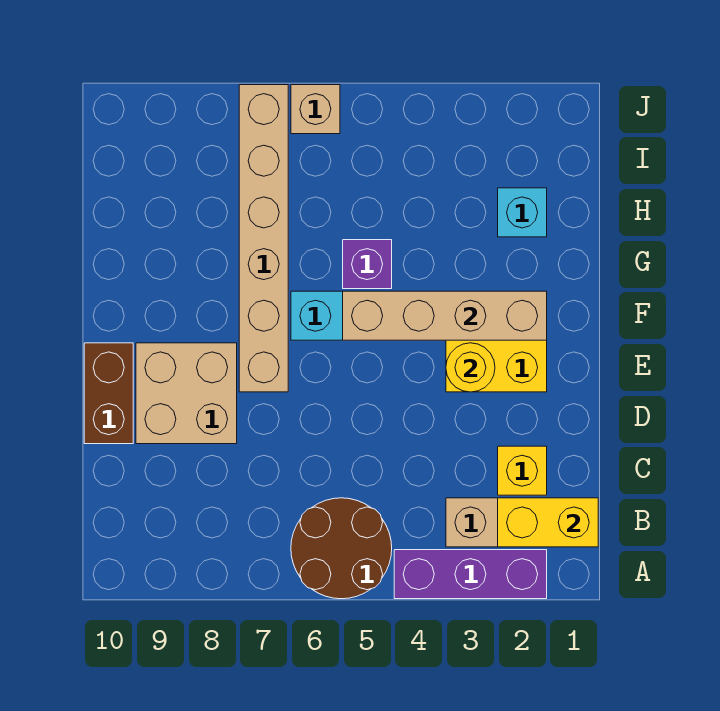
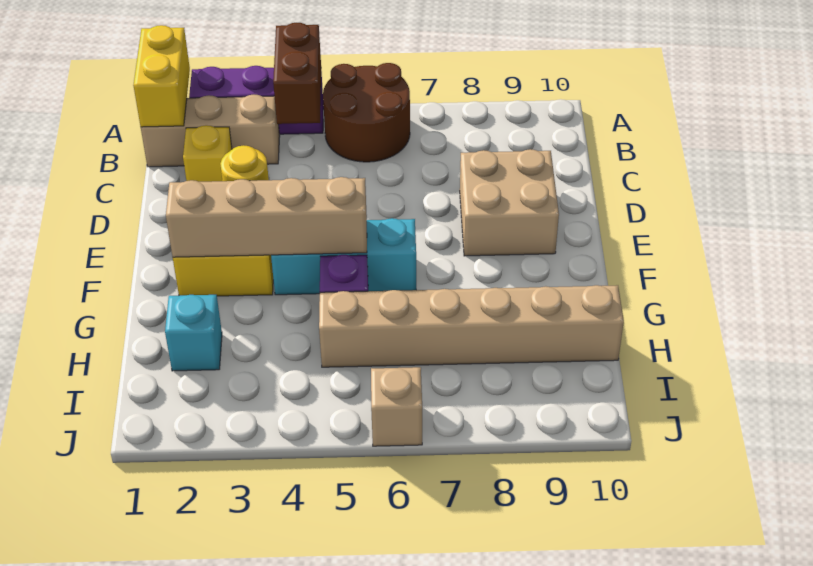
yellow brick B1:B2 level 2 -> yellow brick A1:B1 level 2
brown brick D10:E10 level 1 -> brown brick A4:B4 level 2
tan brick E7:J7 level 1 -> tan brick H5:H10 level 1

